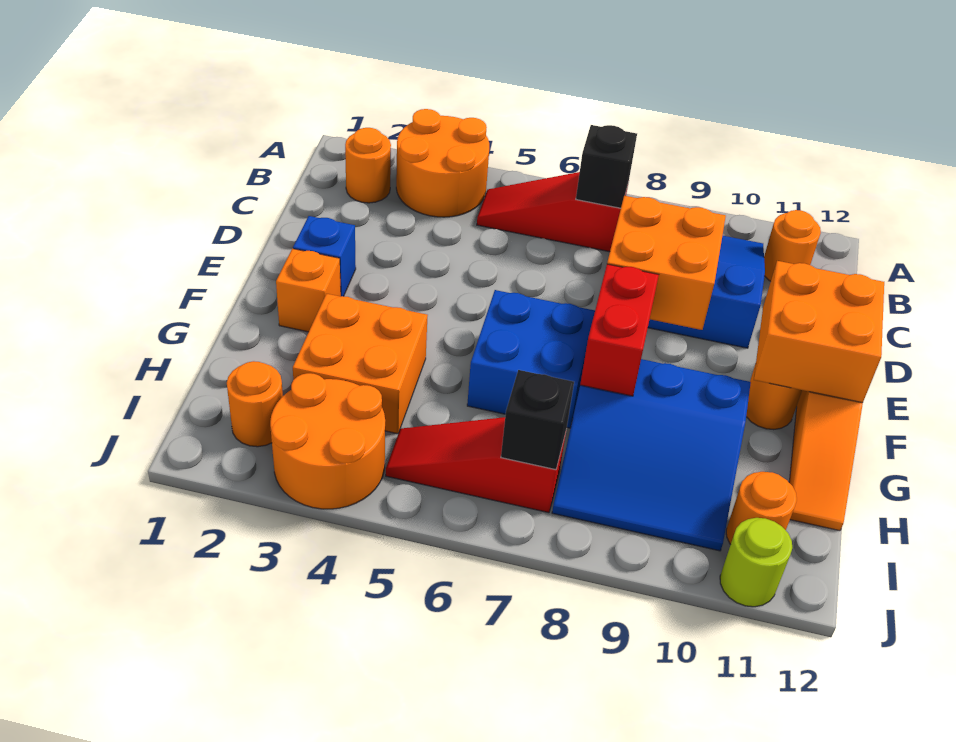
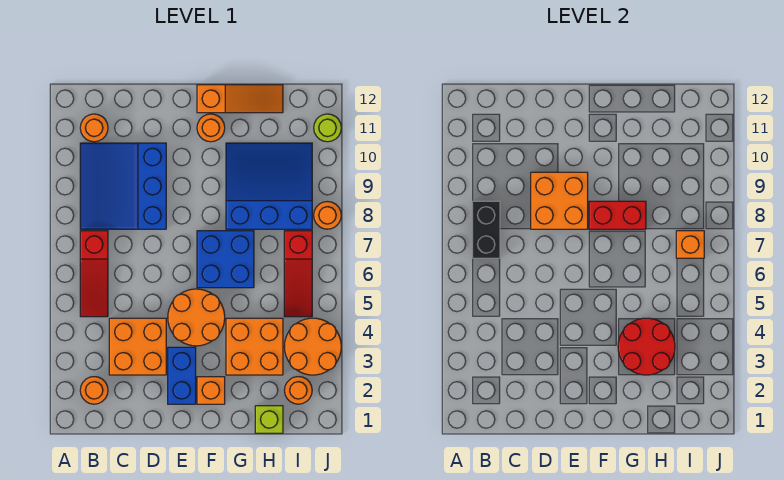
orange round brick A3:B4 level 1 -> orange round brick E4:F5 level 1
black brick B7 level 2 -> black brick B7:B8 level 2
blue brick E2 level 1 -> blue brick E2:E3 level 1
orange brick E11:F12 level 2 -> orange brick C3:D4 level 1
none -> red round brick G3:H4 level 2
blue slope G8:I10 level 1 top G -> blue slope G8:I10 level 1 top 8
none -> lime brick H1 level 1
black brick I7 level 2 -> orange brick I7 level 2
orange round brick I11 level 1 -> orange round brick J8 level 1

